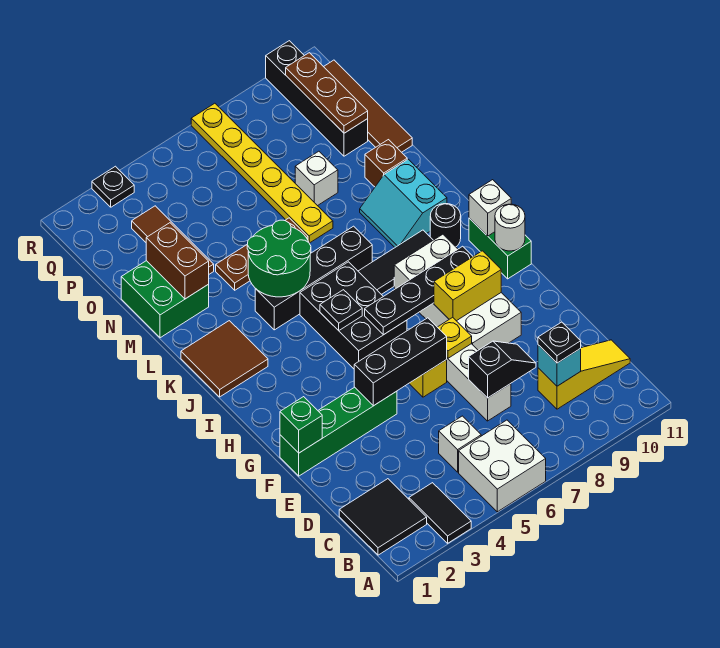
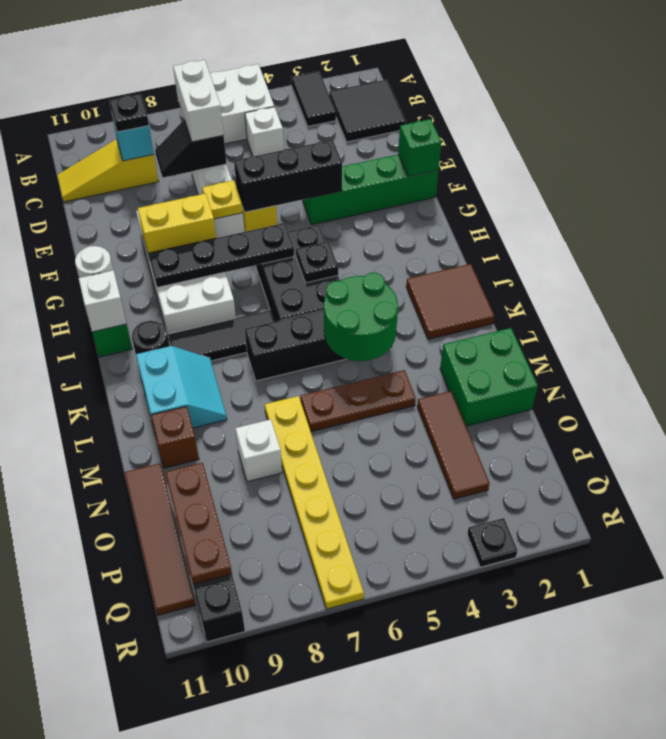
none -> white brick C7:D7 level 3
brown brick M2:N2 level 2 -> none

